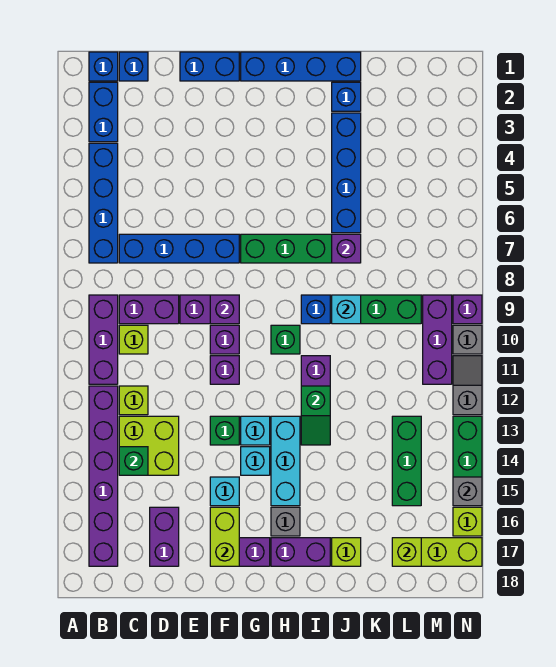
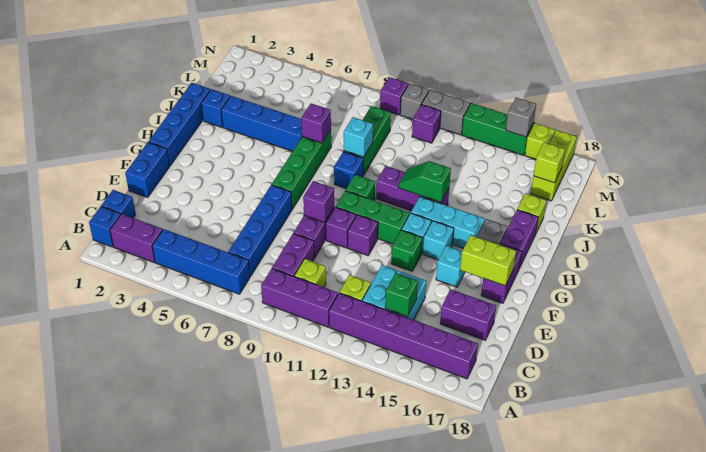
blue brick B2:B3 level 1 -> purple brick B2:B3 level 1
lime brick C13:D14 level 1 -> cyan brick C13:D14 level 1
green slope I12:I13 level 2 top 12 -> green slope I12:I13 level 2 top 13
green brick L13:L15 level 1 -> green brick G10:G12 level 1
purple brick M9:M11 level 1 -> purple brick M11 level 1
grey slope N11:N12 level 1 top 12 -> grey brick N11:N12 level 1

